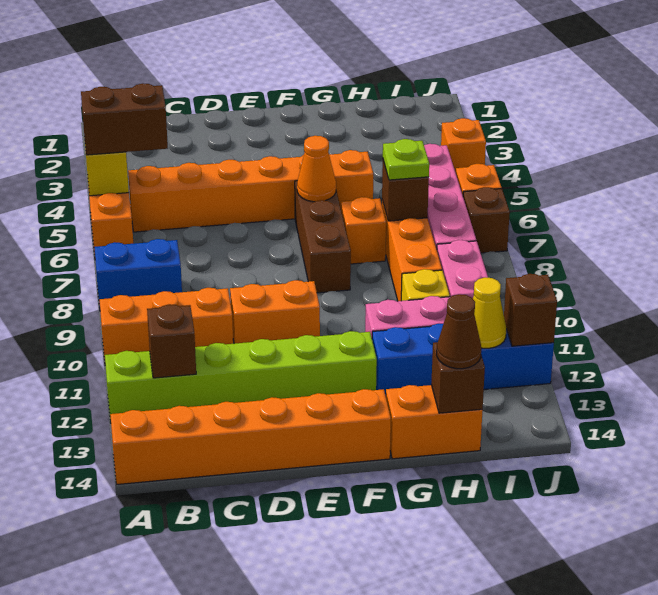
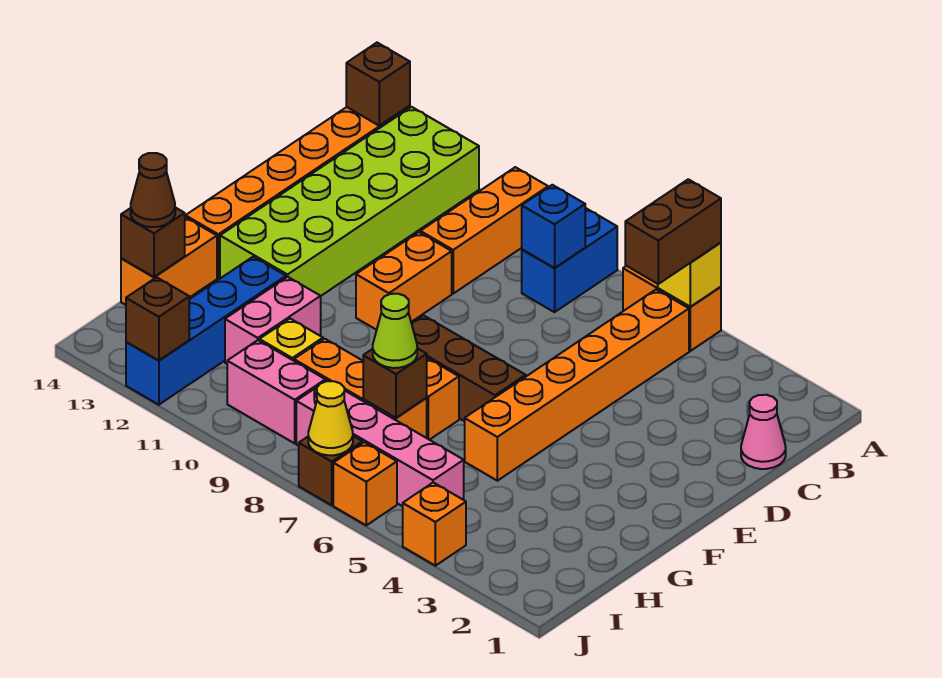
lime brick A12:F12 level 1 -> lime brick A12:F13 level 1
none -> blue brick B8 level 2
brown brick B12 level 2 -> brown brick A14 level 2
none -> pink cone C1 level 1
orange cone F6 level 2 -> none
lime plate H7 level 3 -> lime cone H7 level 3
yellow cone I12 level 2 -> yellow cone J7 level 2

